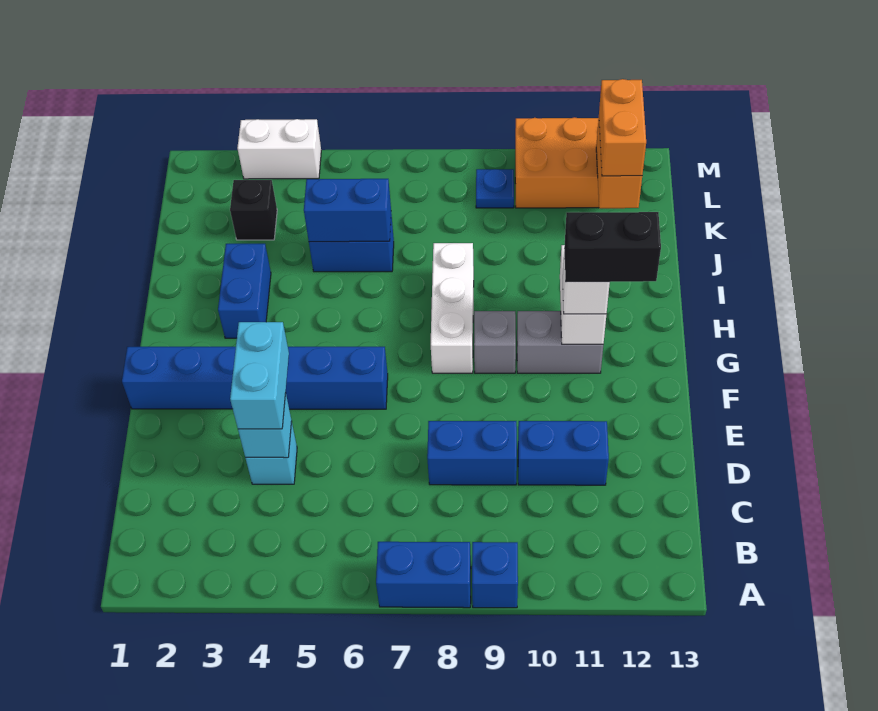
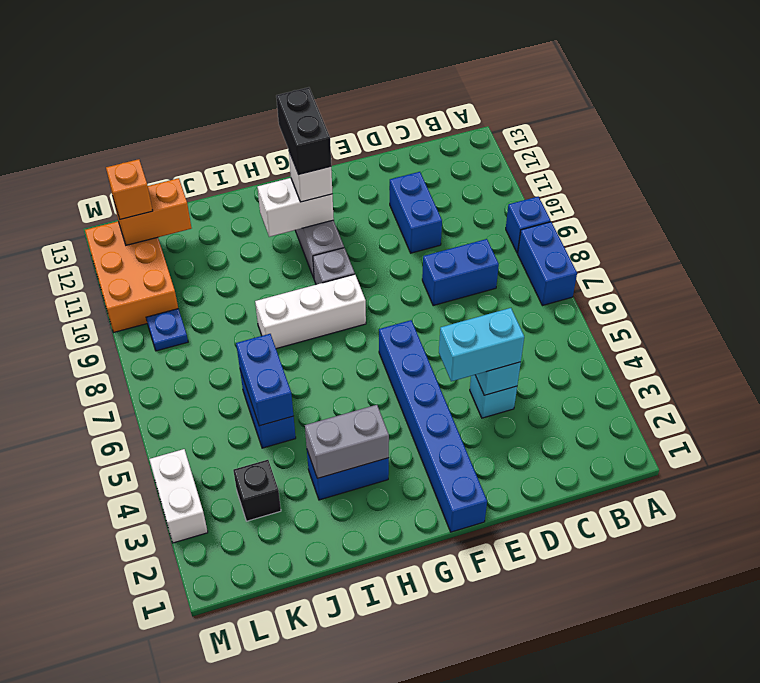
blue brick D8:D9 level 1 -> blue brick C8:D8 level 1
none -> grey brick H3:I3 level 2
orange brick K12:L12 level 3 -> orange brick L12 level 3

